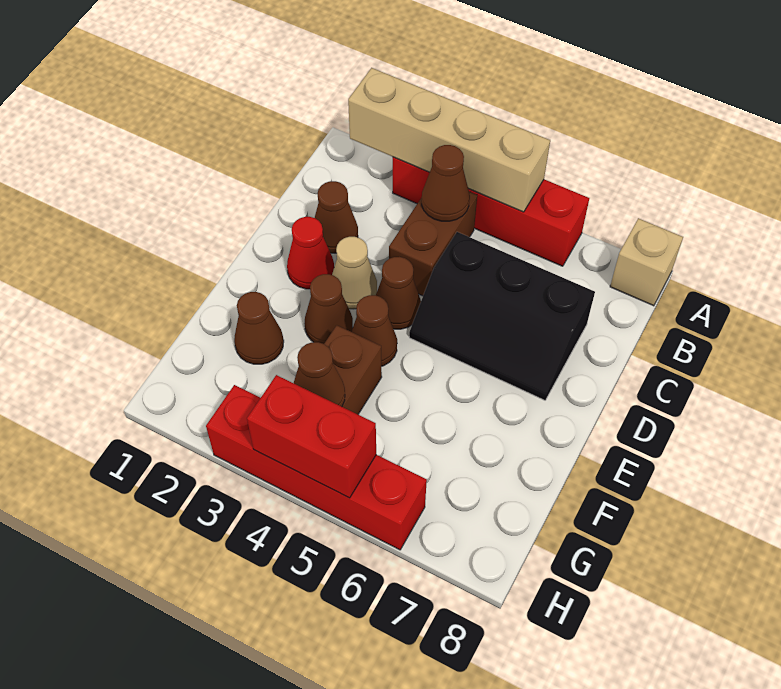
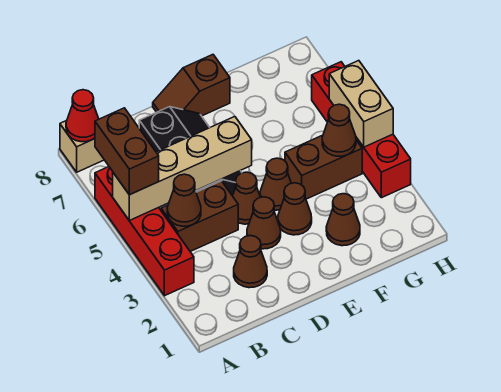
tan brick A2:A5 level 2 -> tan brick A5:D5 level 2
none -> brown brick A5:A6 level 3
red cone D2 level 1 -> red cone A8 level 2
tan cone D3 level 1 -> brown cone D3 level 1
none -> brown slope D8:E8 level 1 top E
red brick H4:H5 level 2 -> tan brick H4:H5 level 2

